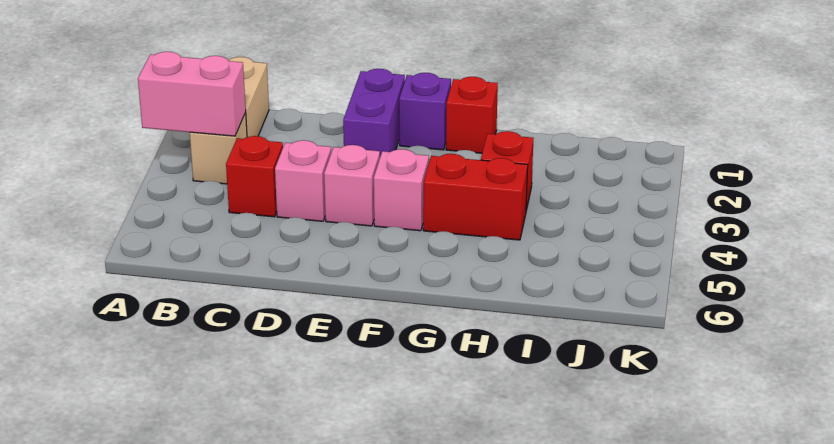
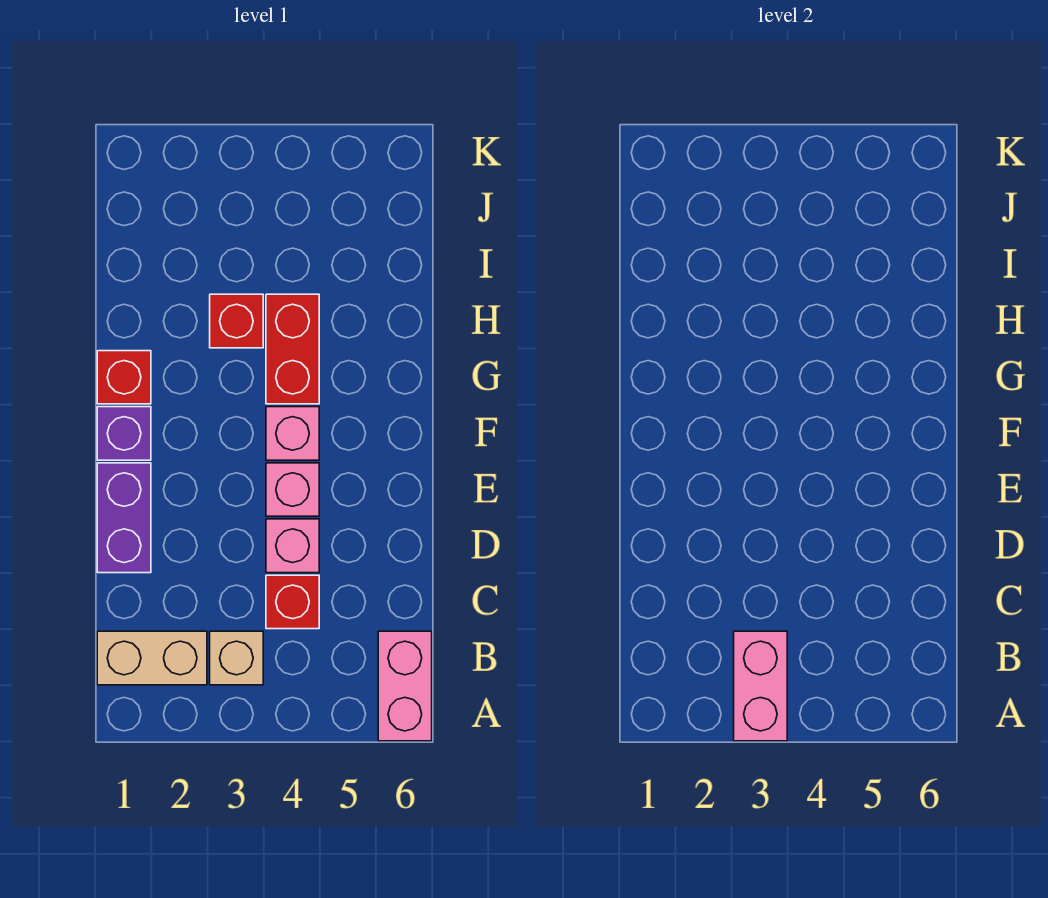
none -> pink brick A6:B6 level 1
purple brick E1:E2 level 1 -> purple brick D1:E1 level 1

